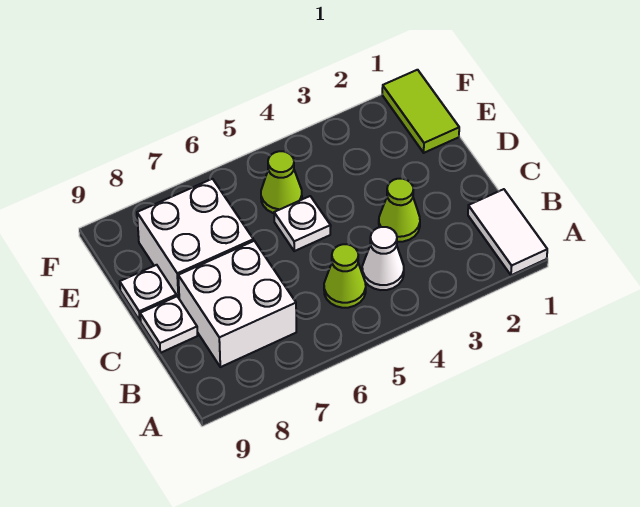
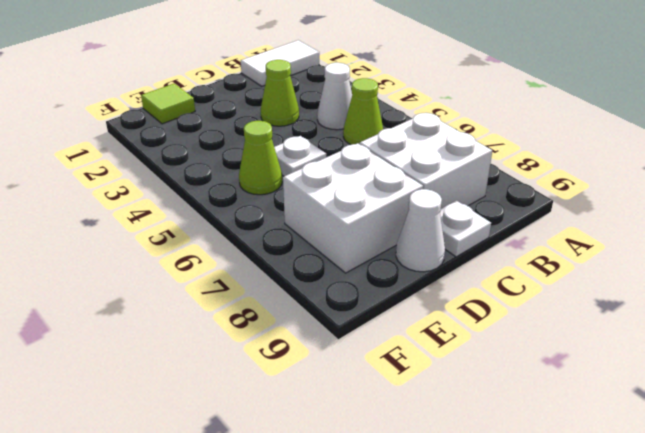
white plate D9 level 1 -> white cone D9 level 1
lime tile E1:F1 level 1 -> lime tile E1 level 1

